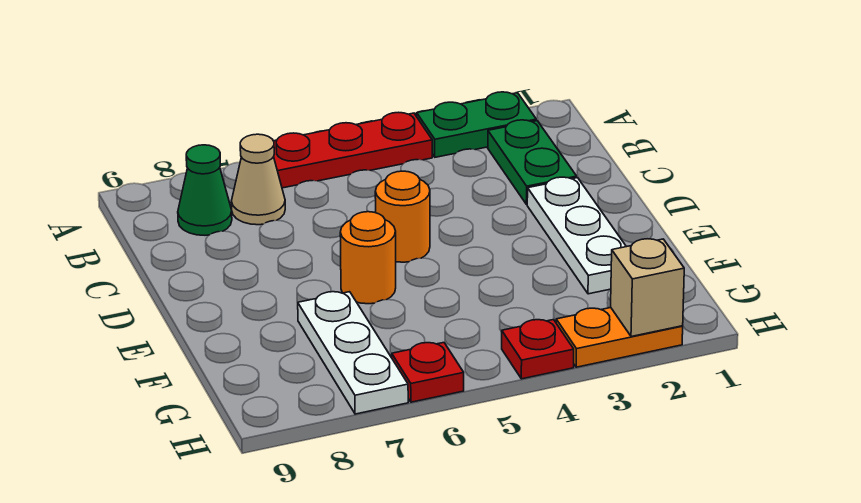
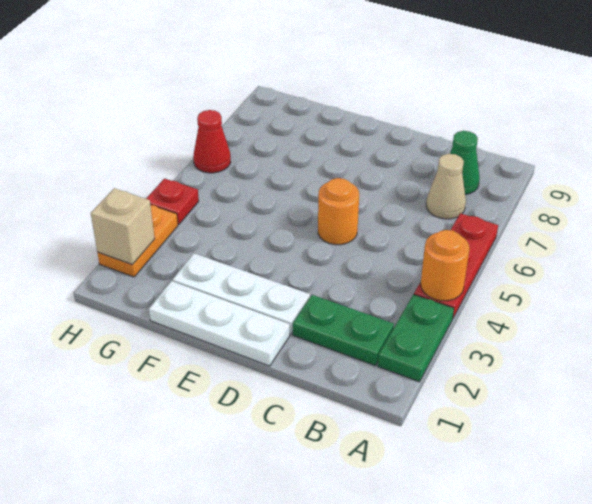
orange round brick E6 level 1 -> orange round brick A4 level 2
white plate F7:H7 level 1 -> white plate D1:F1 level 1
red plate H6 level 1 -> red cone H6 level 1

